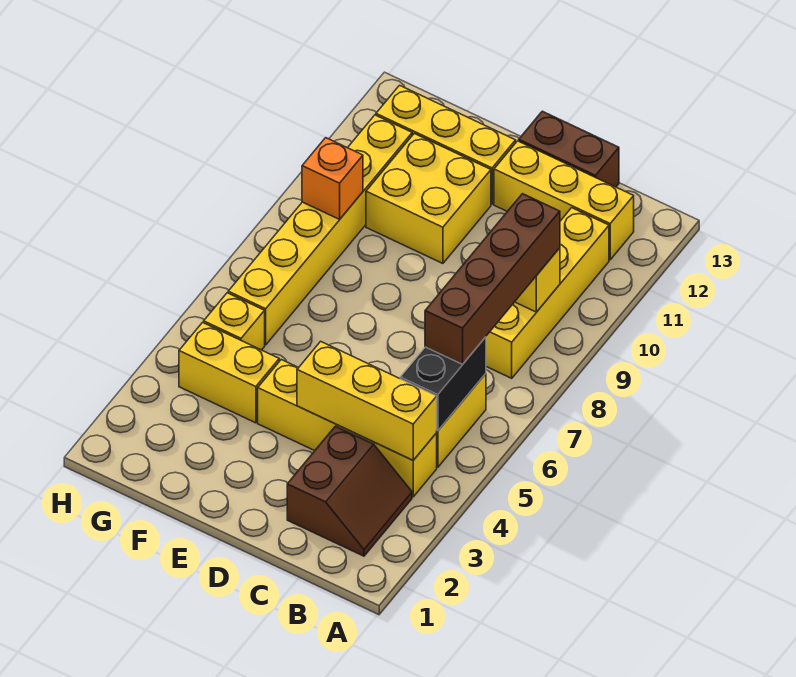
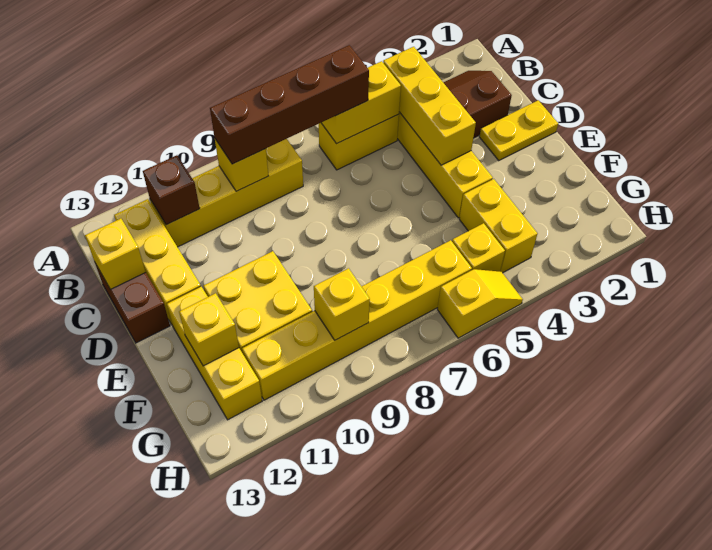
black brick B5:B6 level 2 -> yellow brick B5:B6 level 2
none -> brown brick B11 level 2
none -> yellow brick C13 level 2
none -> yellow plate D1:D2 level 1
none -> yellow brick F12 level 2
orange brick G9 level 2 -> yellow brick G9 level 2
none -> yellow slope H5:H6 level 1 top 6

